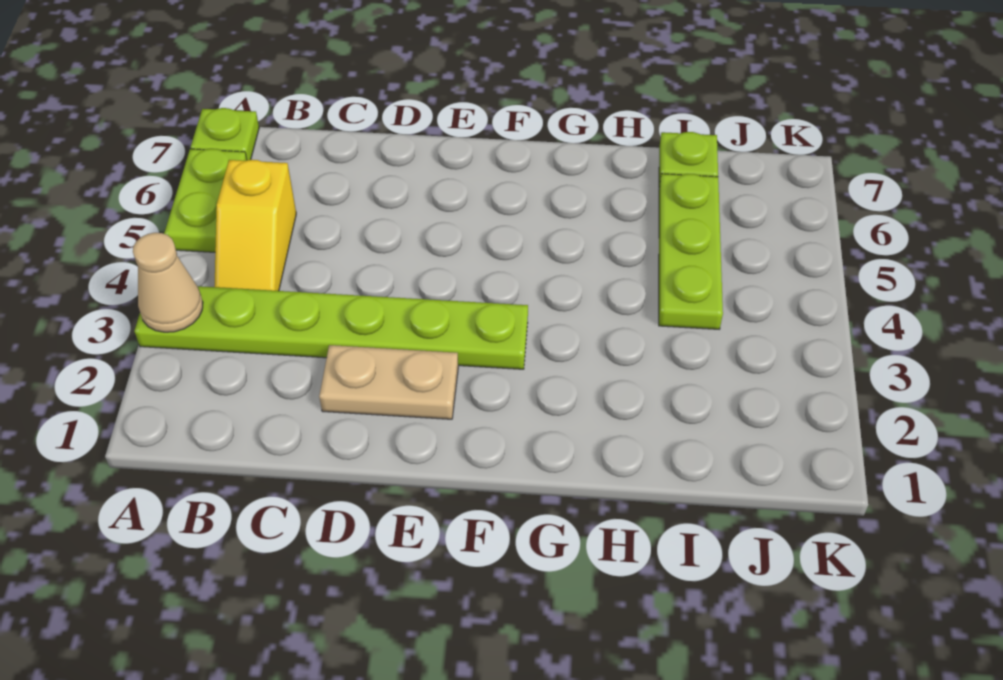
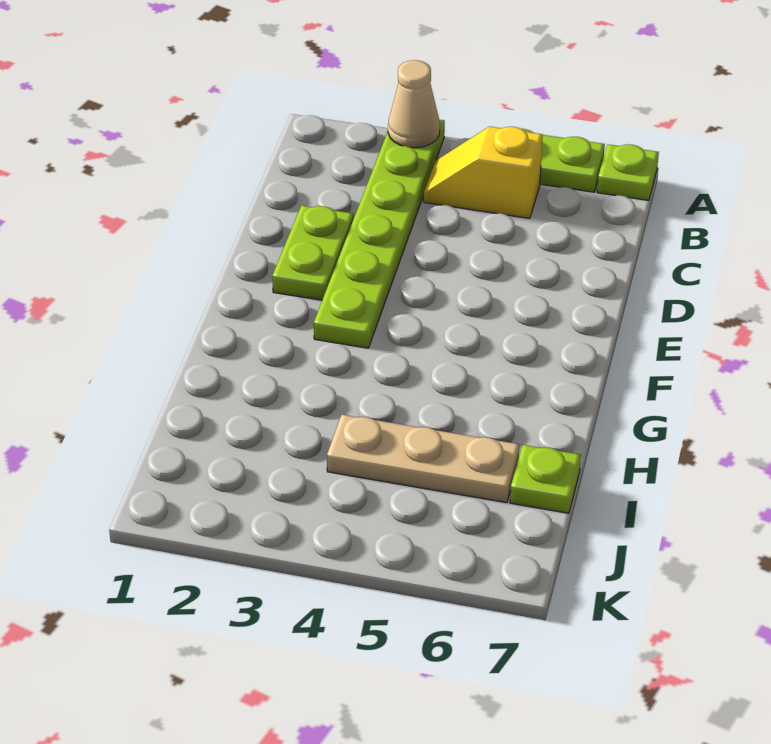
tan plate D2:E2 level 1 -> lime plate D2:E2 level 1
lime plate I4:I6 level 1 -> tan plate I4:I6 level 1

